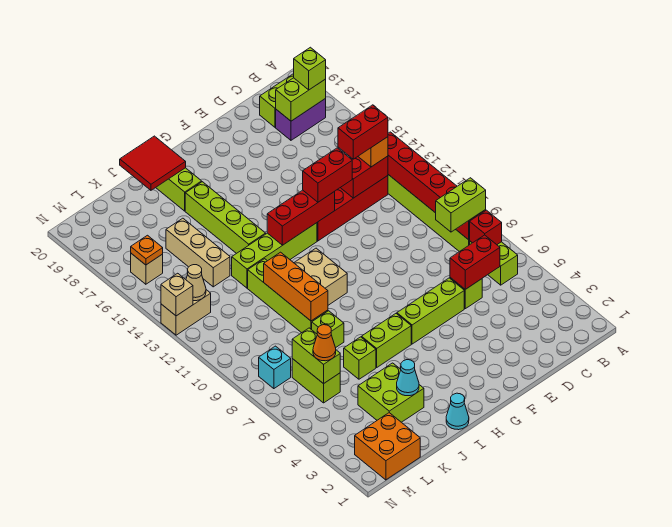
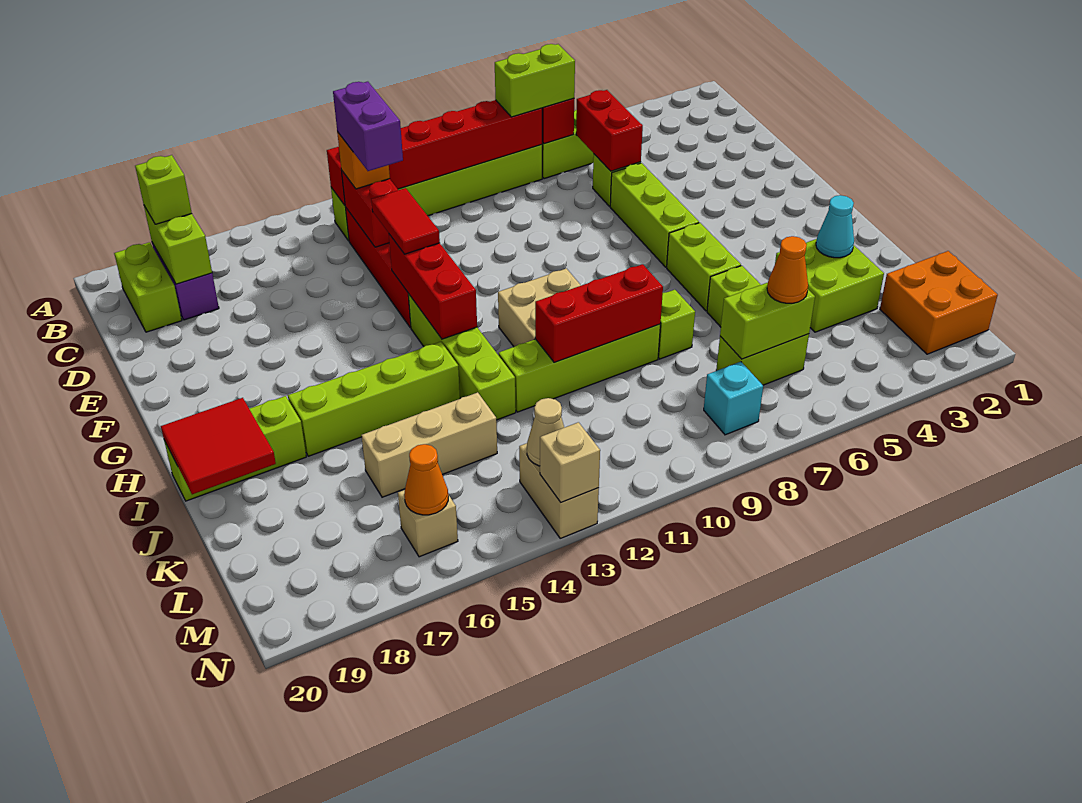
lime brick B8:C8 level 3 -> lime brick B7:B8 level 3
red brick C13:D13 level 4 -> purple brick C13:D13 level 4
red brick E13:F13 level 3 -> red tile E13:F13 level 3
cyan cone I1 level 1 -> none
orange brick J9:J11 level 2 -> red brick J9:J11 level 2
orange plate M16 level 2 -> orange cone M16 level 2

